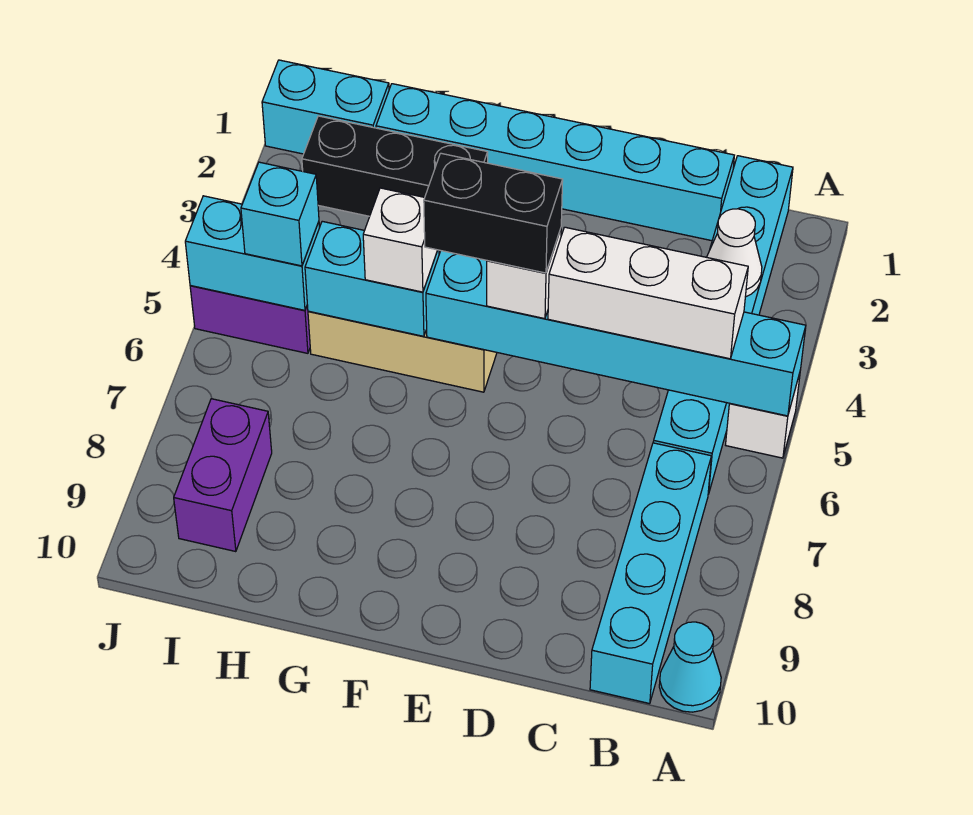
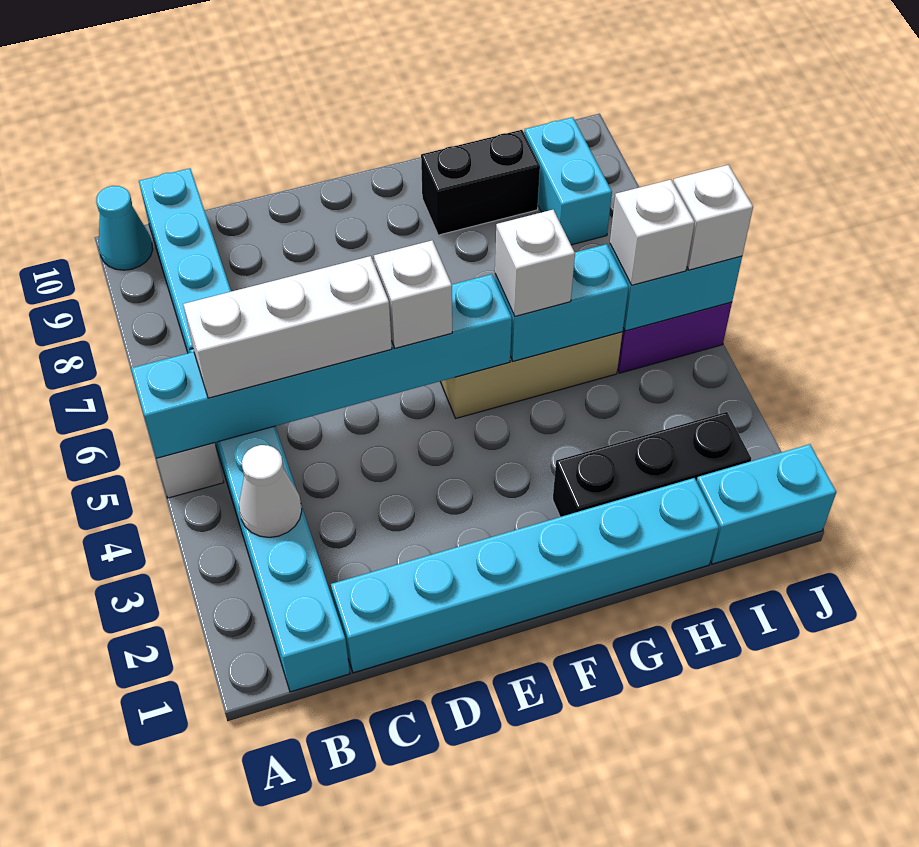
black brick E5:F5 level 4 -> black brick G9:H9 level 1
cyan brick I5 level 3 -> white brick I5 level 3
purple brick I8:I9 level 1 -> cyan brick I8:I9 level 1
none -> white brick J5 level 3

